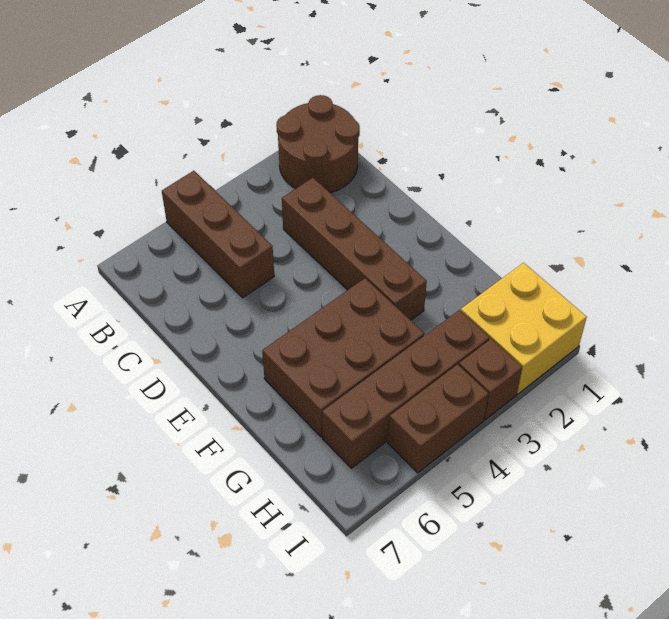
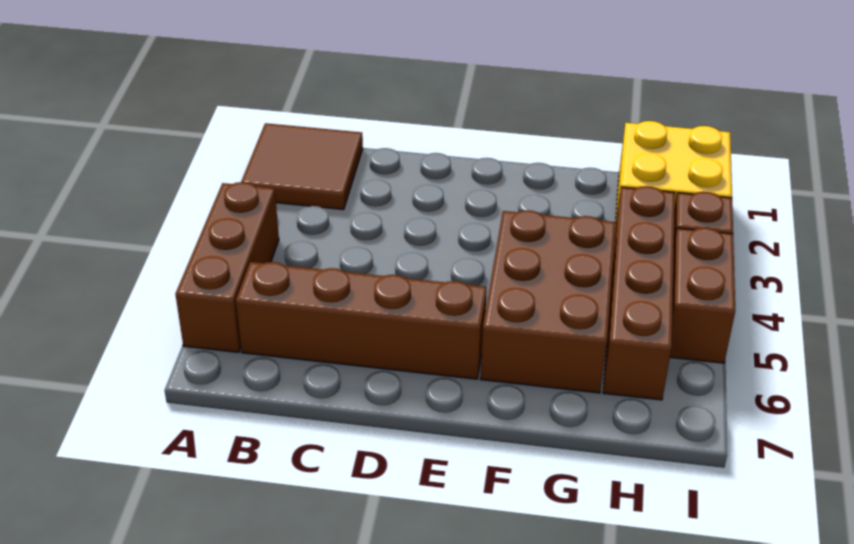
brown round brick A1:B2 level 1 -> brown tile A1:B2 level 1
brown brick A5:C5 level 1 -> brown brick A4:A6 level 1
brown brick C3:F3 level 1 -> brown brick B6:E6 level 1

